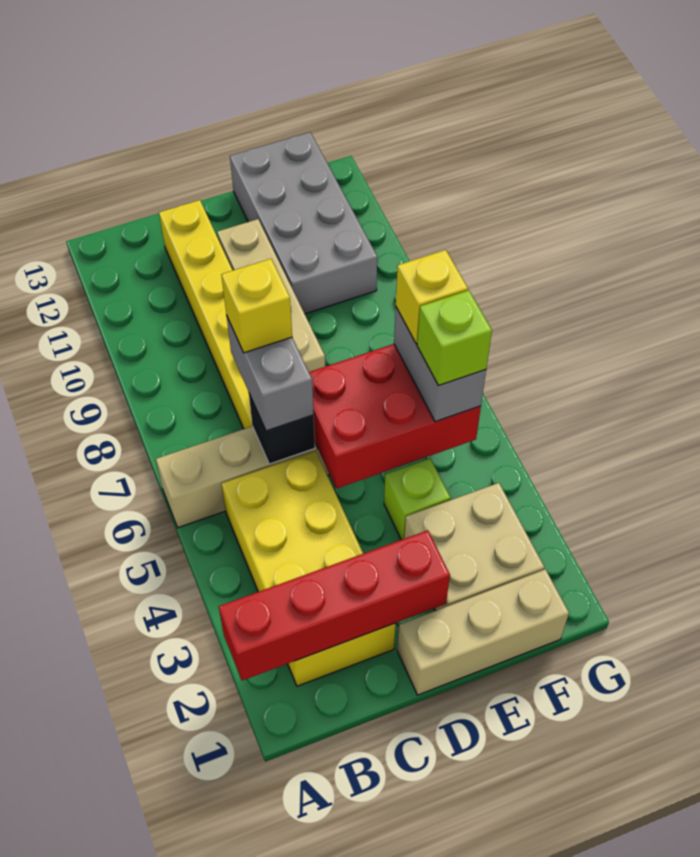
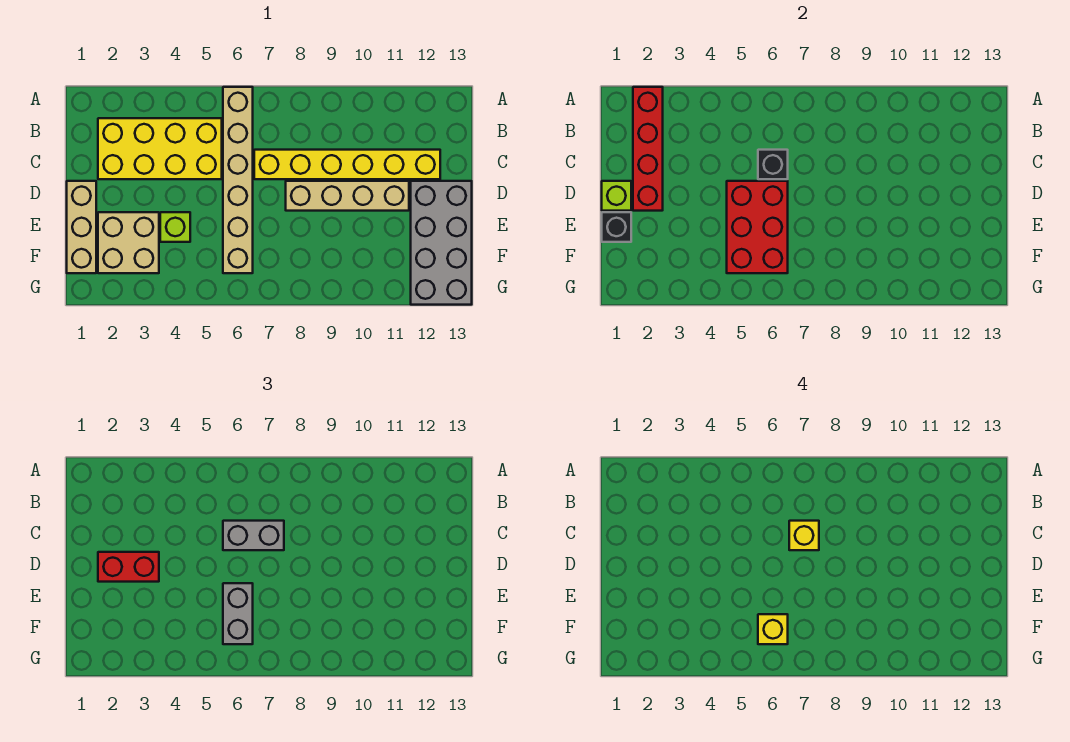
none -> red brick D2:D3 level 3
none -> black brick E1 level 2
grey brick E10:F13 level 1 -> grey brick D12:G13 level 1
grey brick F5:F6 level 3 -> grey brick E6:F6 level 3
lime brick F5 level 4 -> lime brick D1 level 2

